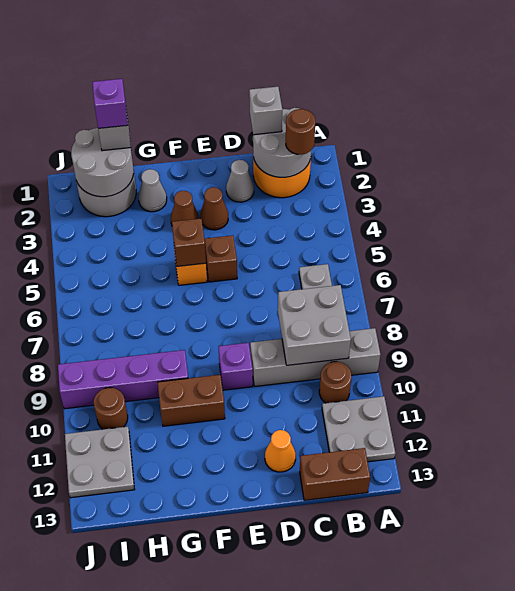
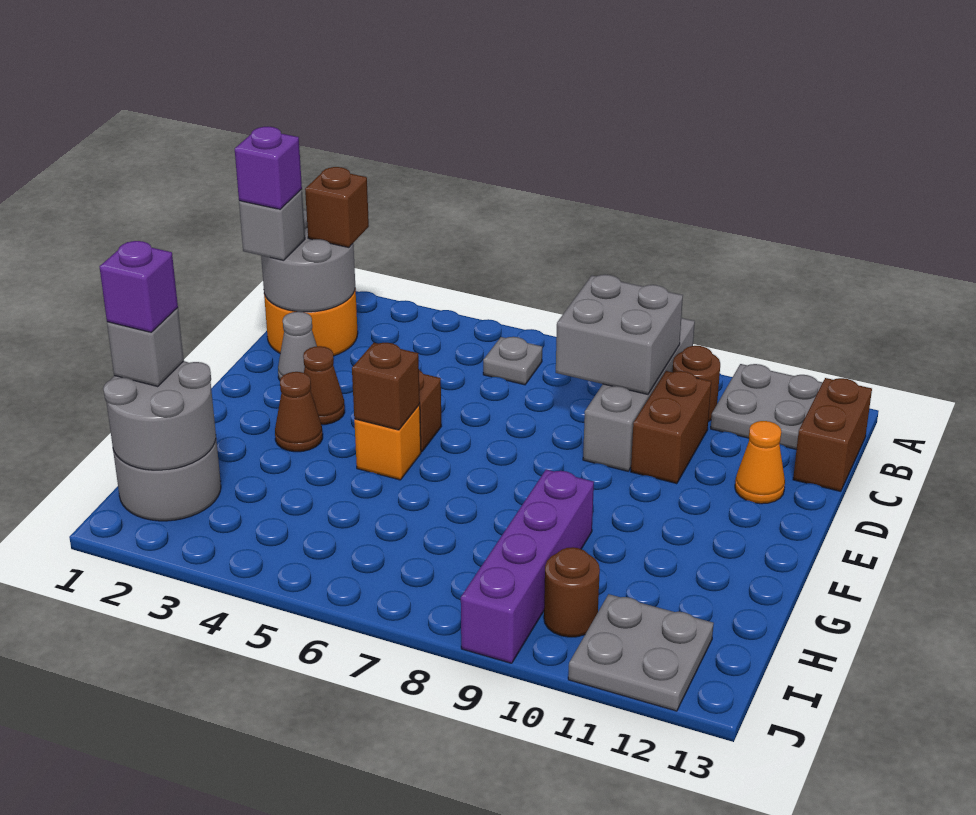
brown round brick B2 level 3 -> brown brick B2 level 3
purple brick E9 level 1 -> purple brick C1 level 4
brown brick F10:G10 level 1 -> brown brick C10:D10 level 1
grey cone G2 level 1 -> none

